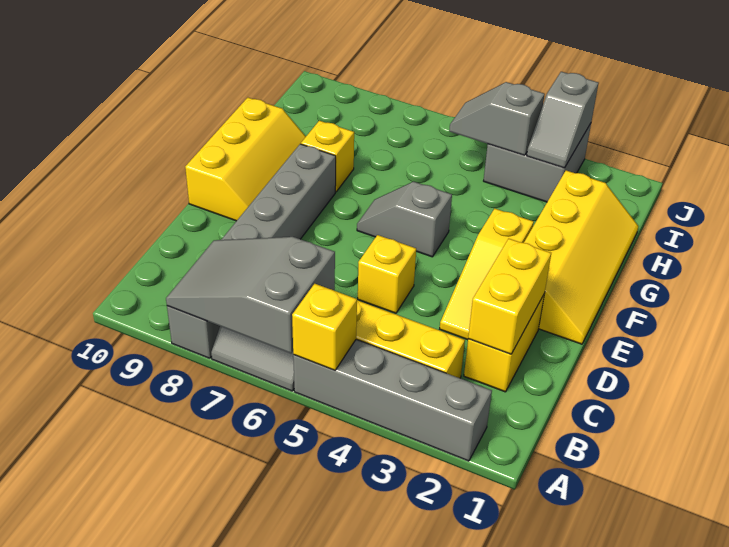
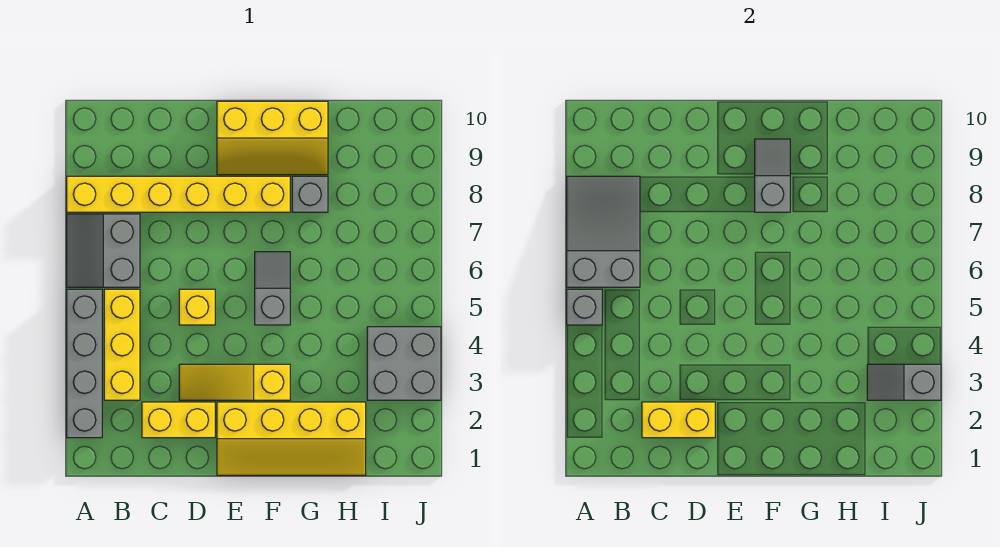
yellow brick A5 level 2 -> grey brick A5 level 2
grey brick A8:F8 level 1 -> yellow brick A8:F8 level 1
yellow brick G8 level 1 -> grey brick G8 level 1
grey slope I4:I5 level 2 top 4 -> grey slope F8:F9 level 2 top 8

